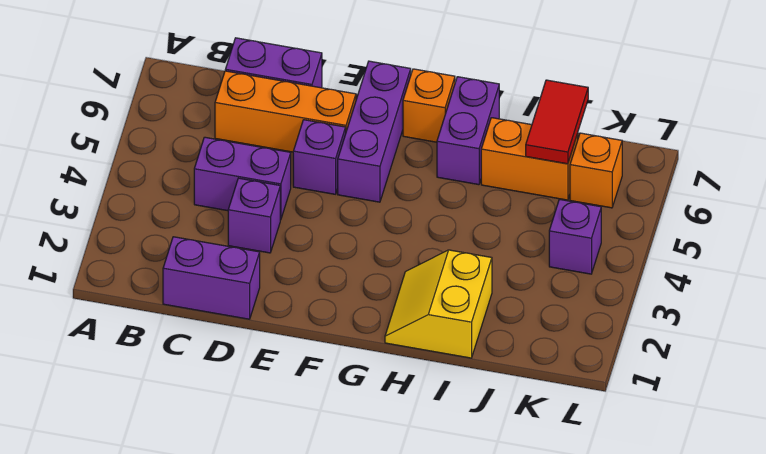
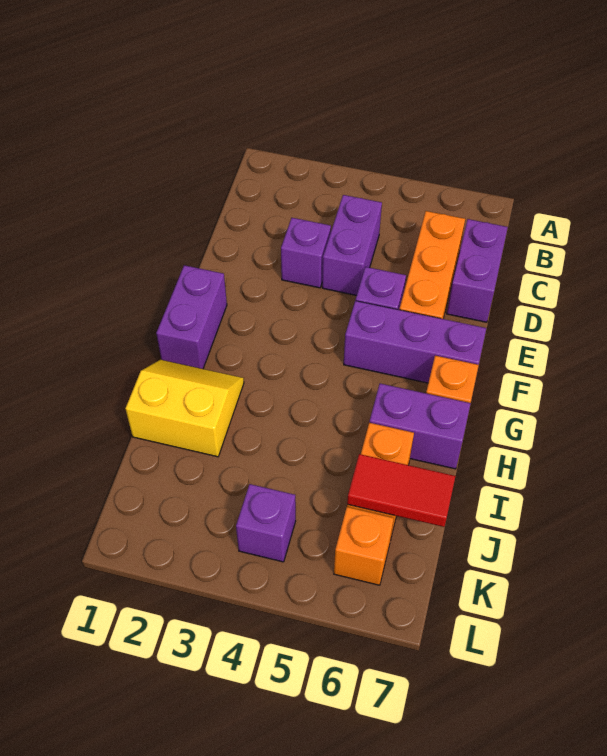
purple brick C1:D1 level 1 -> purple brick F1:G1 level 1

